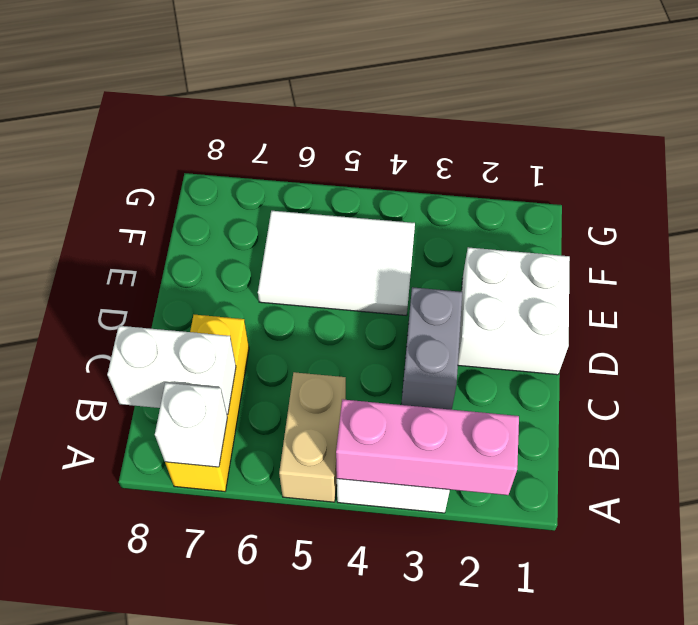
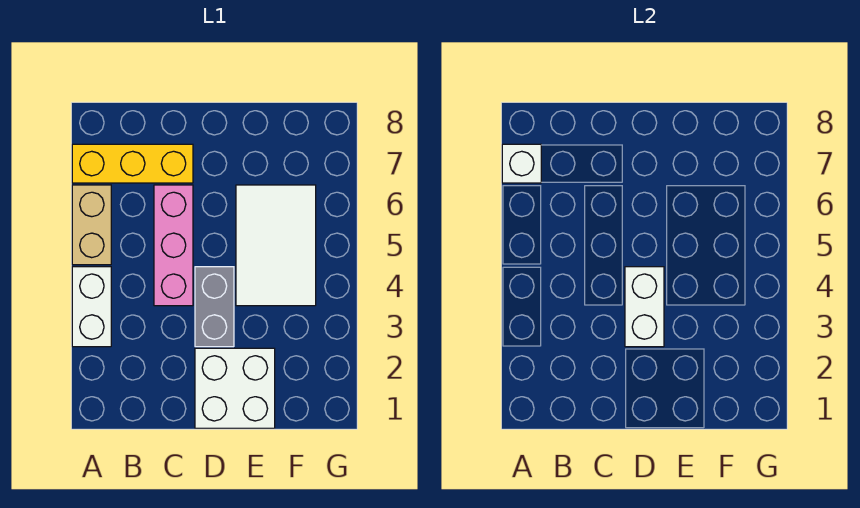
pink brick A2:A4 level 2 -> pink brick C4:C6 level 1
tan brick A5:B5 level 1 -> tan brick A5:A6 level 1
white brick B7:B8 level 2 -> white brick D3:D4 level 2
grey brick C3:D3 level 1 -> grey brick D3:D4 level 1

